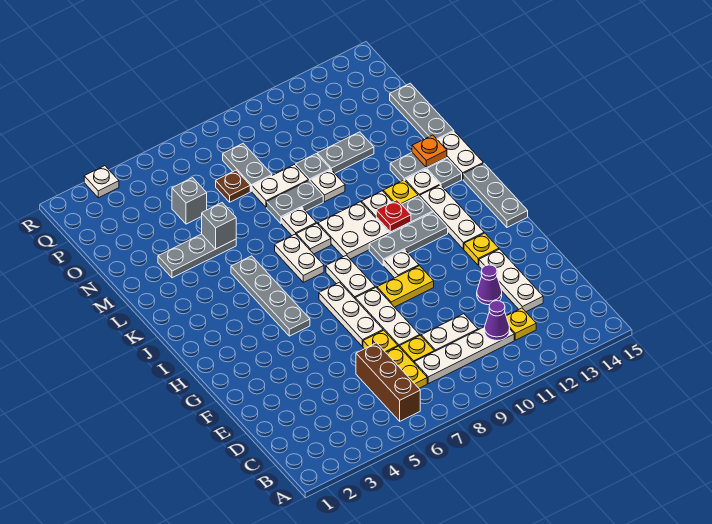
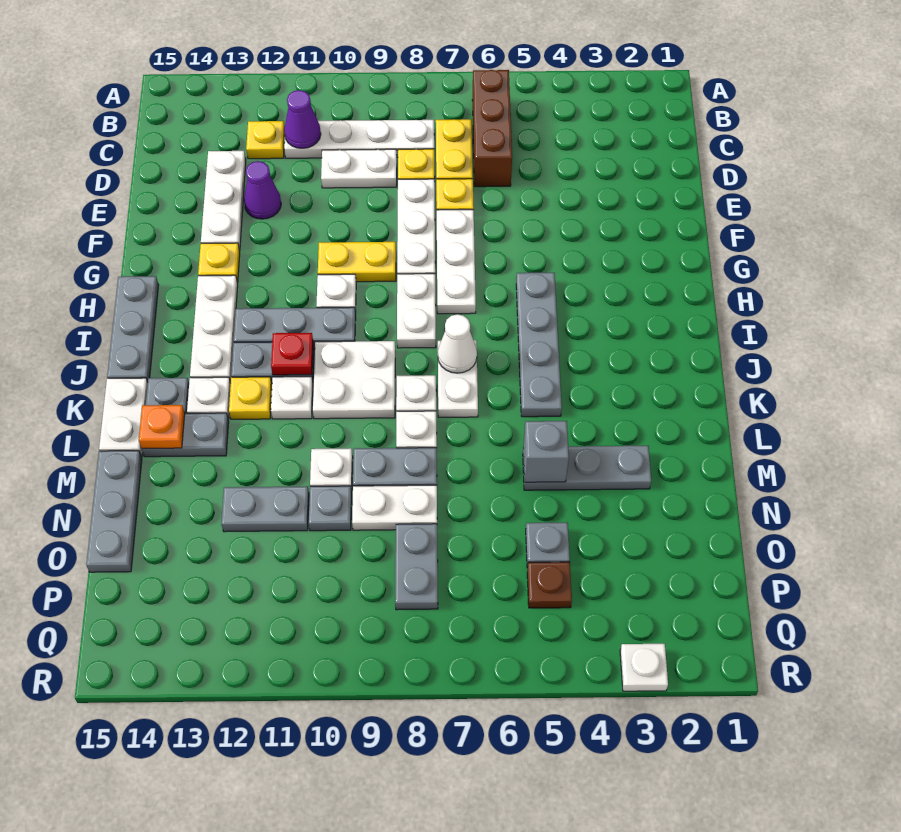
none -> white cone J7 level 2
grey brick O5 level 1 -> grey plate O5 level 1
brown plate O7 level 1 -> brown plate P5 level 1

